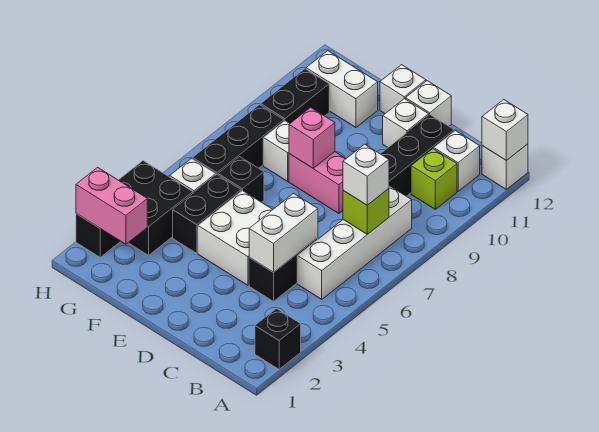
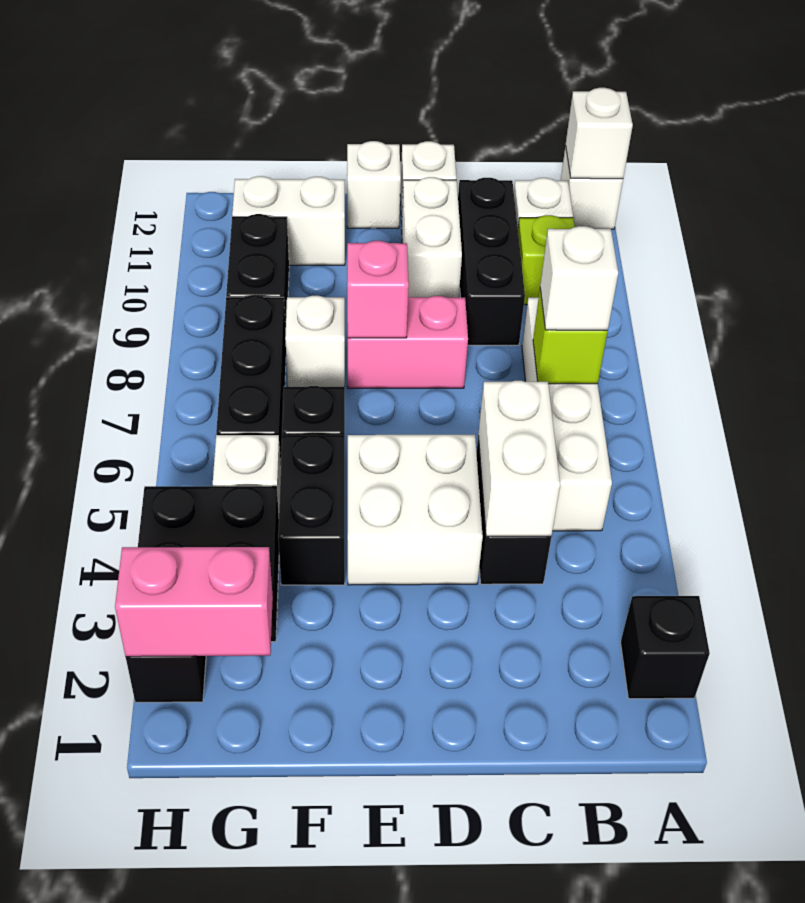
white brick D11 level 1 -> white brick D10:D11 level 1

